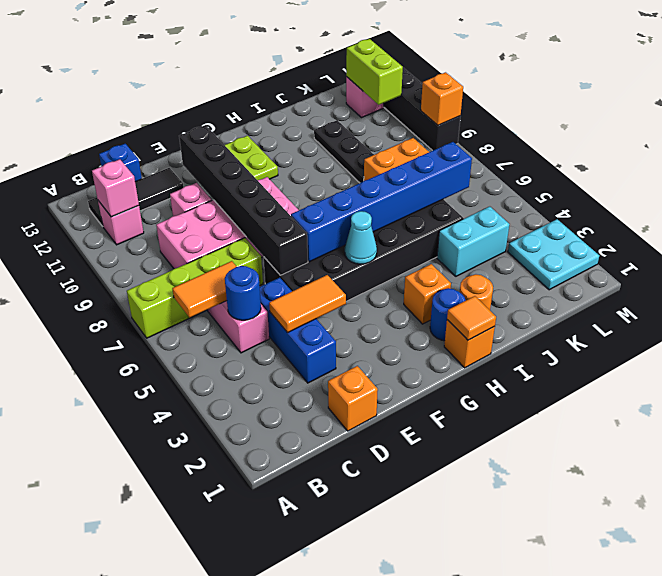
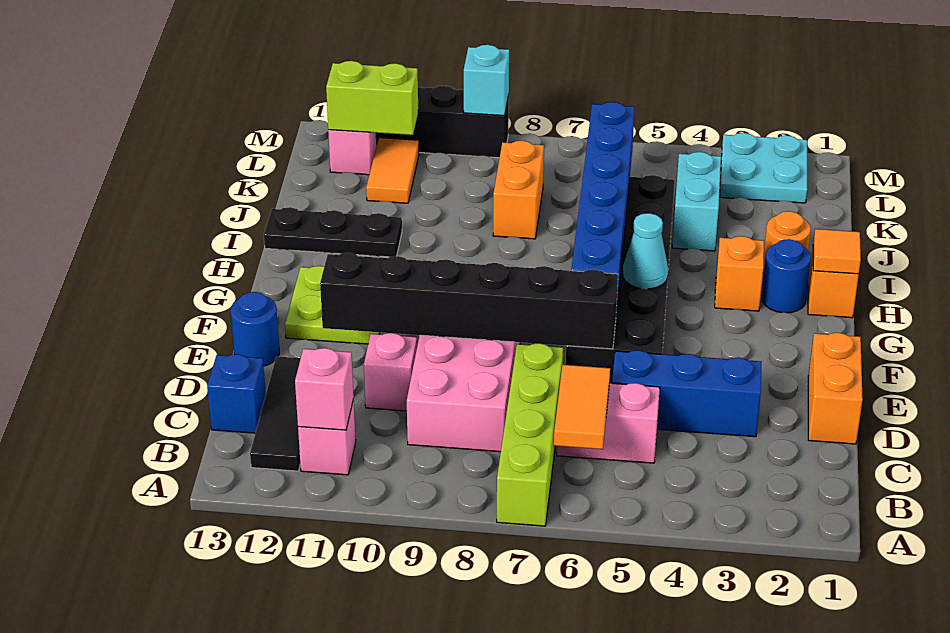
blue round brick C5 level 2 -> blue round brick E13 level 1
orange brick D1 level 1 -> orange brick D1:E1 level 1
orange tile D4:E4 level 2 -> orange tile K11:L11 level 1
black plate J9:J11 level 1 -> black plate I11:I13 level 1
orange brick M9 level 2 -> cyan brick M9 level 2

